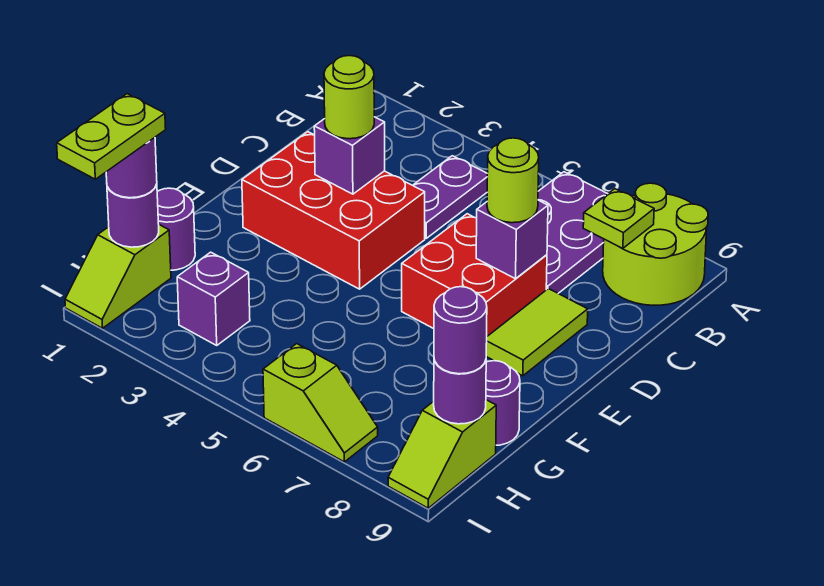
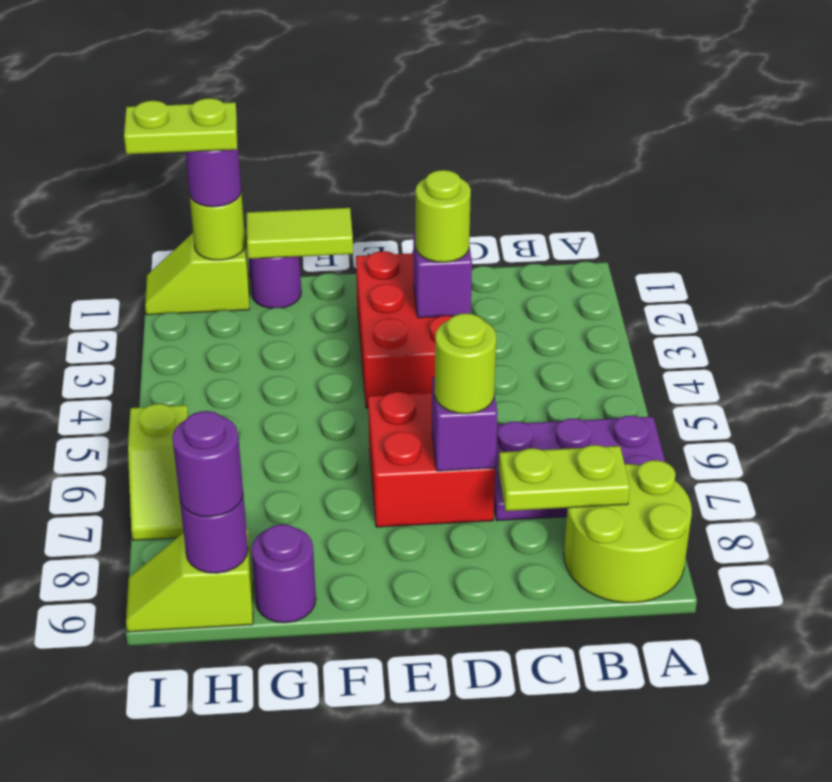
purple plate B4:C4 level 1 -> none
lime plate B8 level 2 -> lime plate B8:C8 level 2
lime tile D8:E8 level 1 -> lime tile F1:G1 level 2
purple round brick H1 level 2 -> lime round brick H1 level 2
purple brick H3 level 1 -> none

